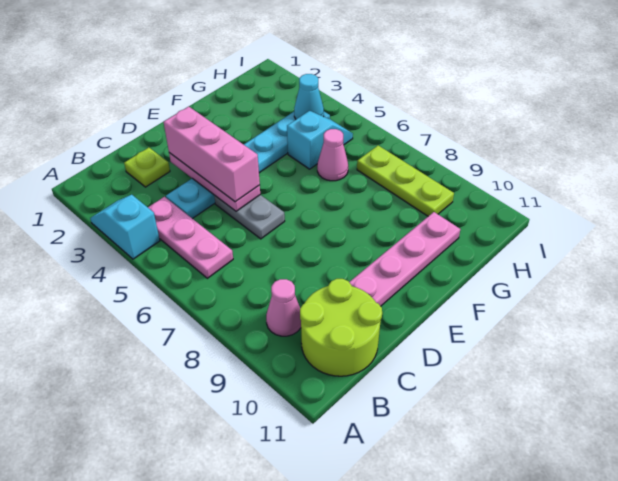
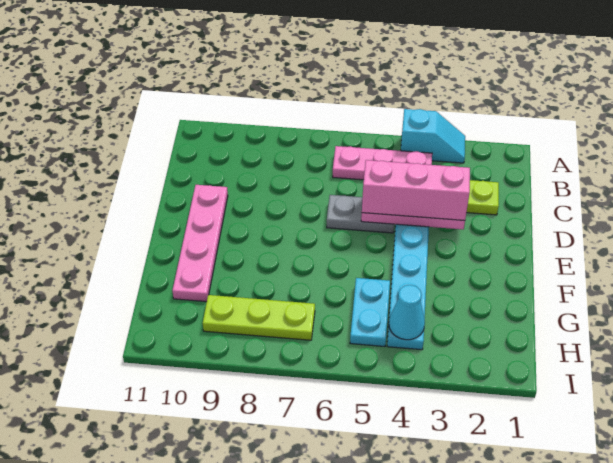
pink cone B9 level 1 -> none
lime round brick B10:C11 level 1 -> none
cyan slope G5:H5 level 1 top G -> cyan plate G5:H5 level 1
pink cone G6 level 1 -> none

